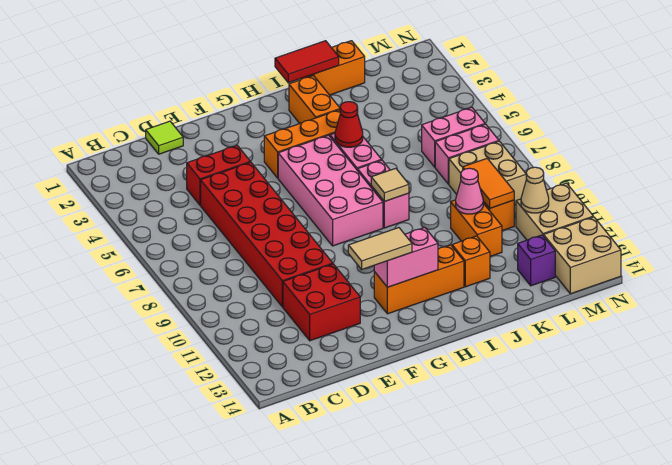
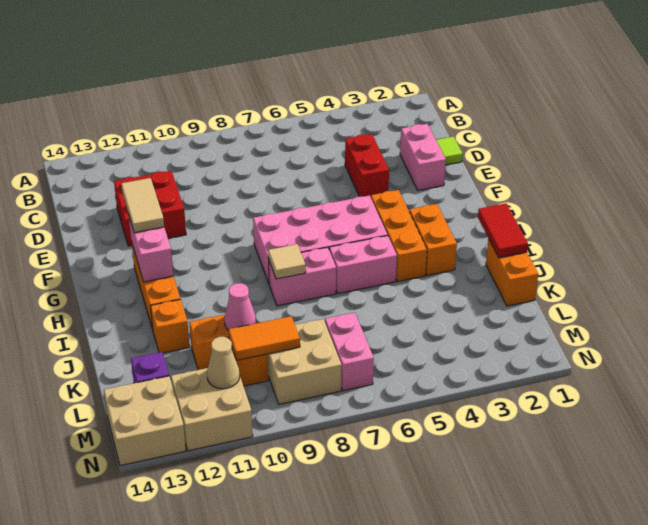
red brick D5:E10 level 1 -> none
orange brick I2:I3 level 1 -> orange brick H3:I3 level 1
red cone I5 level 2 -> none
pink brick L6:M6 level 1 -> pink brick D2:E2 level 1

